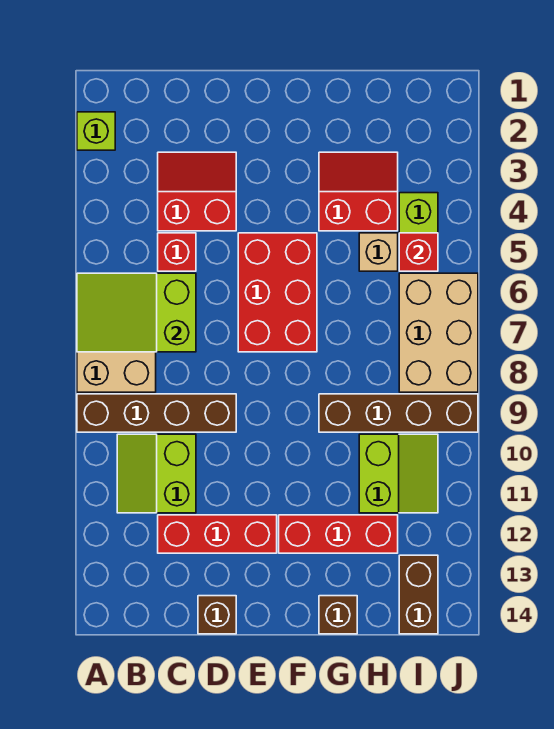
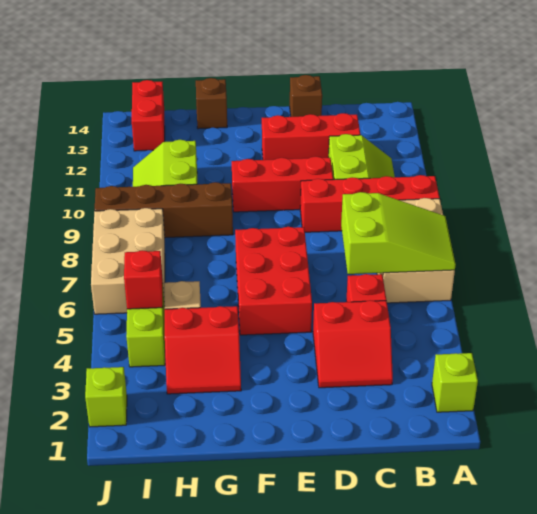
brown brick A9:D9 level 1 -> red brick A9:D9 level 1
red brick F12:H12 level 1 -> red brick D10:F10 level 1
brown brick I13:I14 level 1 -> red brick I13:I14 level 1
none -> lime brick J2 level 1

